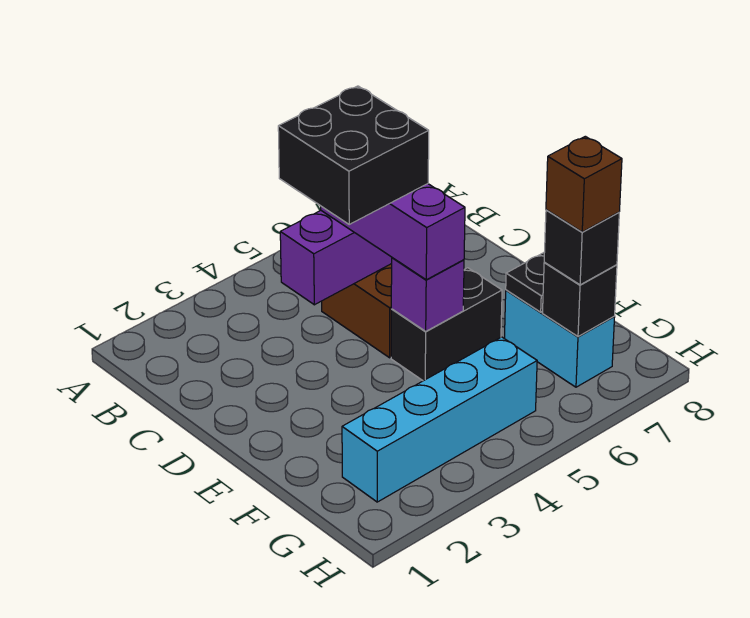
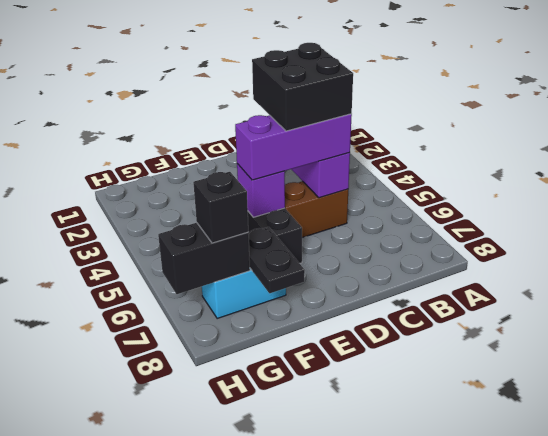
cyan brick G2:G5 level 1 -> none
black brick G7 level 2 -> black brick G7:H7 level 2
brown brick G7 level 4 -> none

